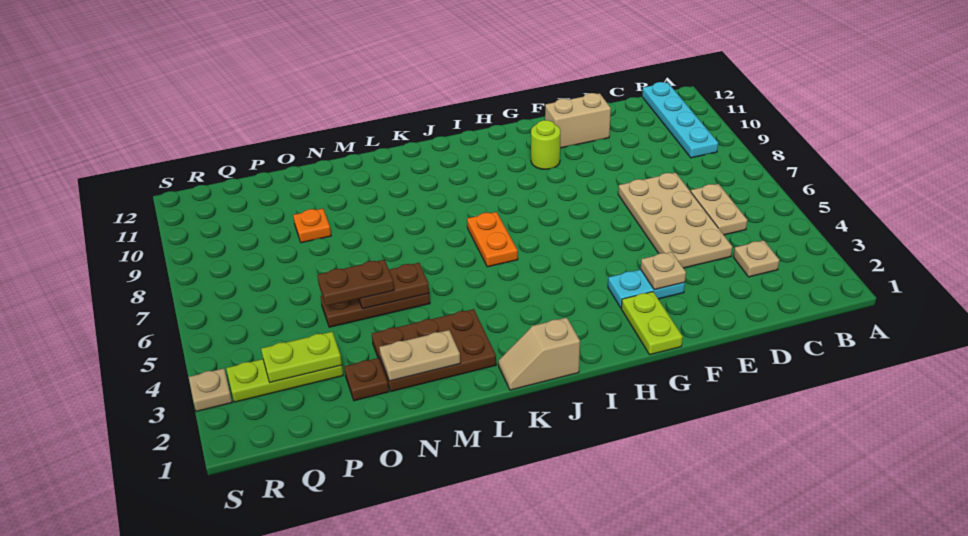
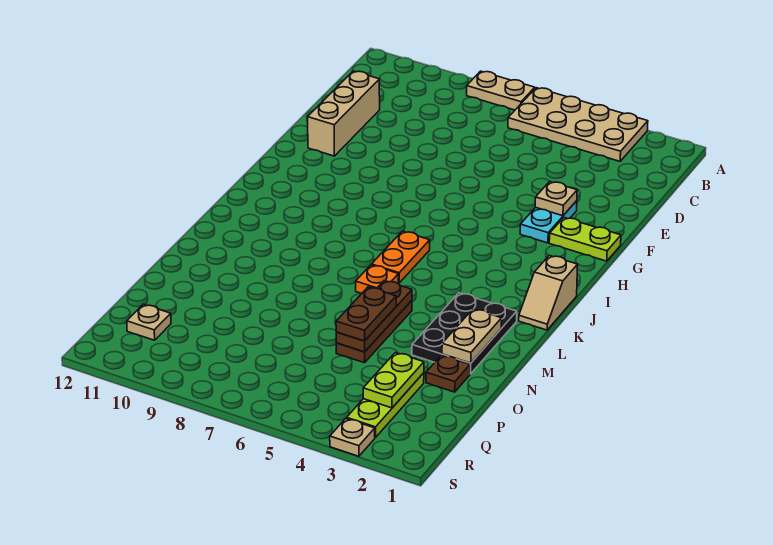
cyan plate B9:B12 level 1 -> none
tan plate C3 level 1 -> tan plate Q11 level 1
tan plate C5:C6 level 1 -> tan plate A7:A8 level 1
tan plate D4:E7 level 1 -> tan plate A3:B6 level 1
tan brick E11:F11 level 1 -> tan brick D11:F11 level 1
lime round brick G10 level 1 -> none
orange plate J6:J7 level 1 -> orange plate J6:K6 level 1
brown plate L2:N3 level 1 -> black plate L2:N3 level 1
brown plate M5:N5 level 2 -> brown plate M5:O5 level 2
orange plate O9 level 1 -> orange plate L6 level 1

